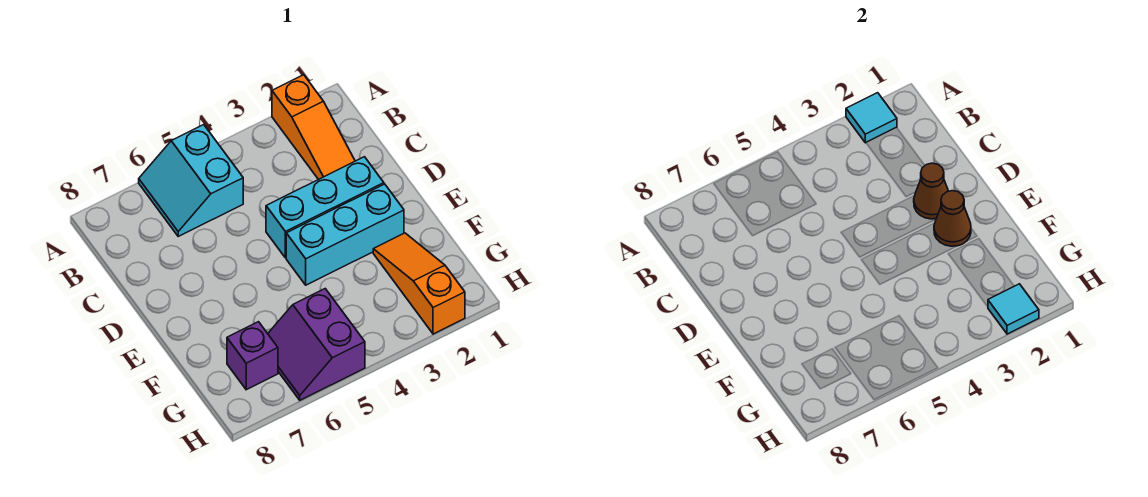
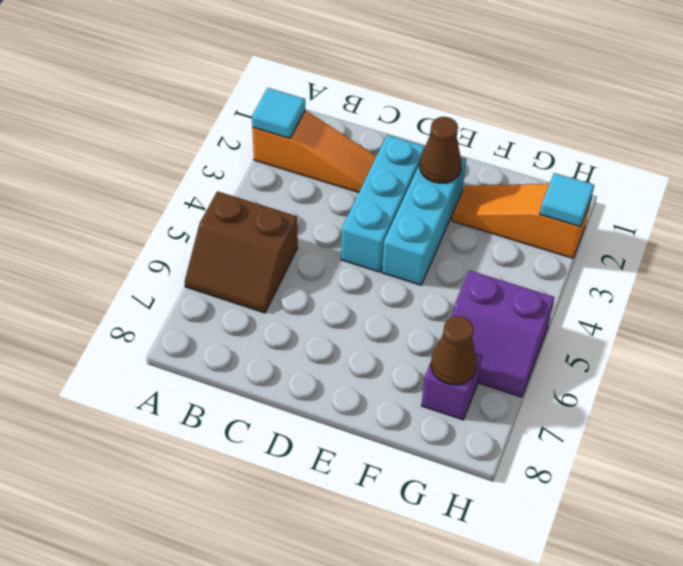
cyan slope A5:B6 level 1 top 5 -> brown slope A5:B6 level 1 top 5
brown cone D2 level 2 -> brown cone G7 level 2

